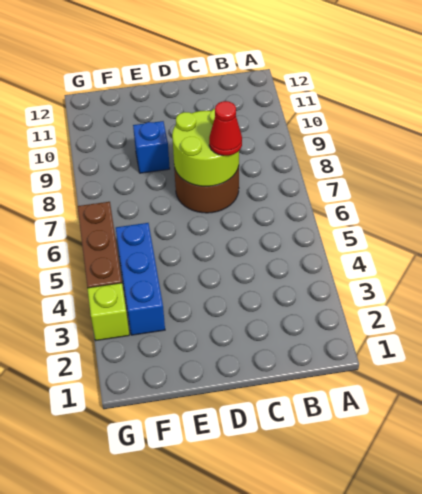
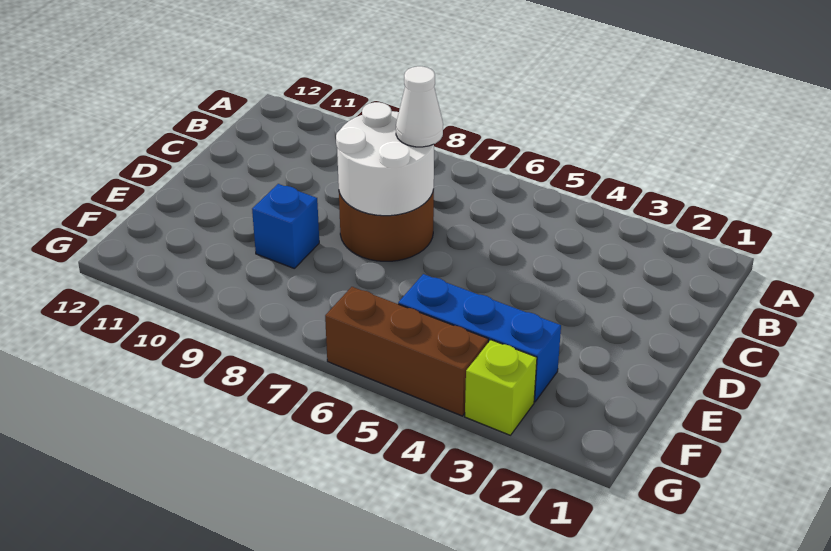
lime round brick C7:D8 level 2 -> white round brick C7:D8 level 2
red cone C7 level 3 -> white cone C7 level 3

